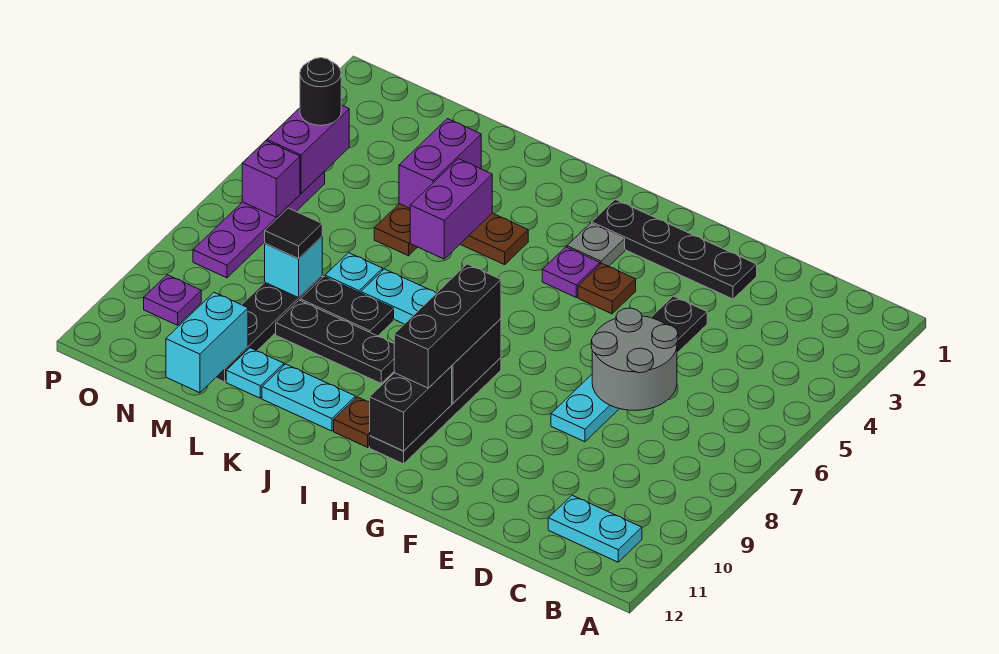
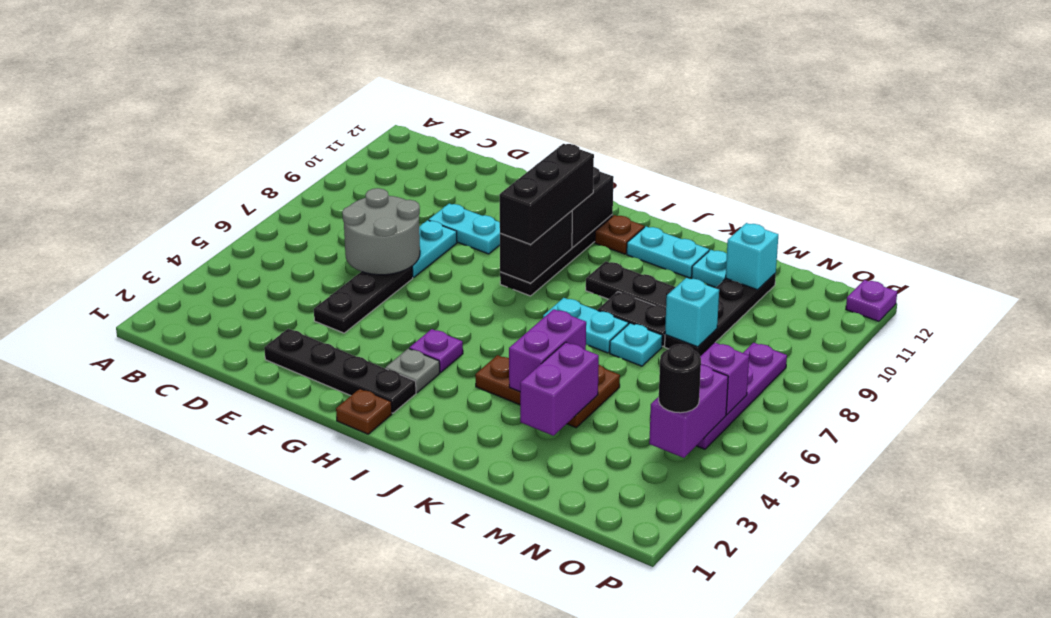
cyan plate B11:C11 level 1 -> cyan plate E9:F9 level 1
brown plate G4 level 1 -> brown plate H1 level 1
black tile M8 level 3 -> none
cyan brick M11:M12 level 2 -> cyan brick M11 level 2
purple plate O10 level 1 -> purple plate P12 level 1

